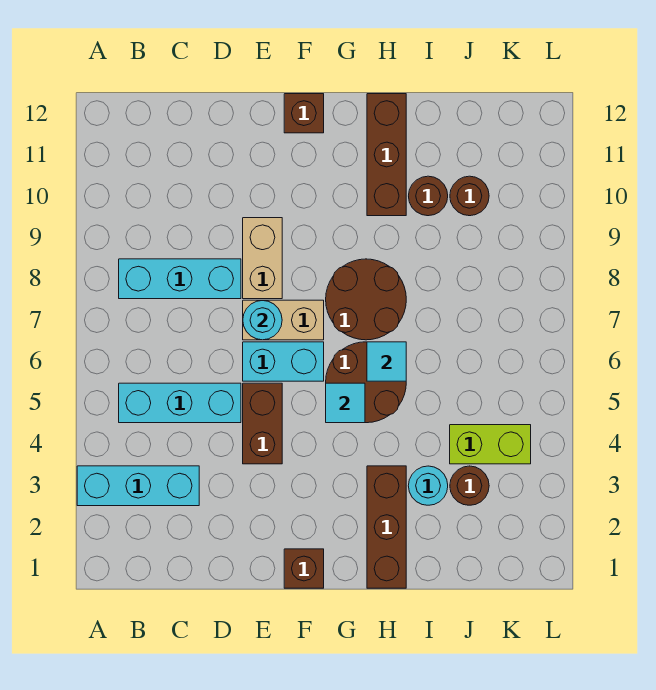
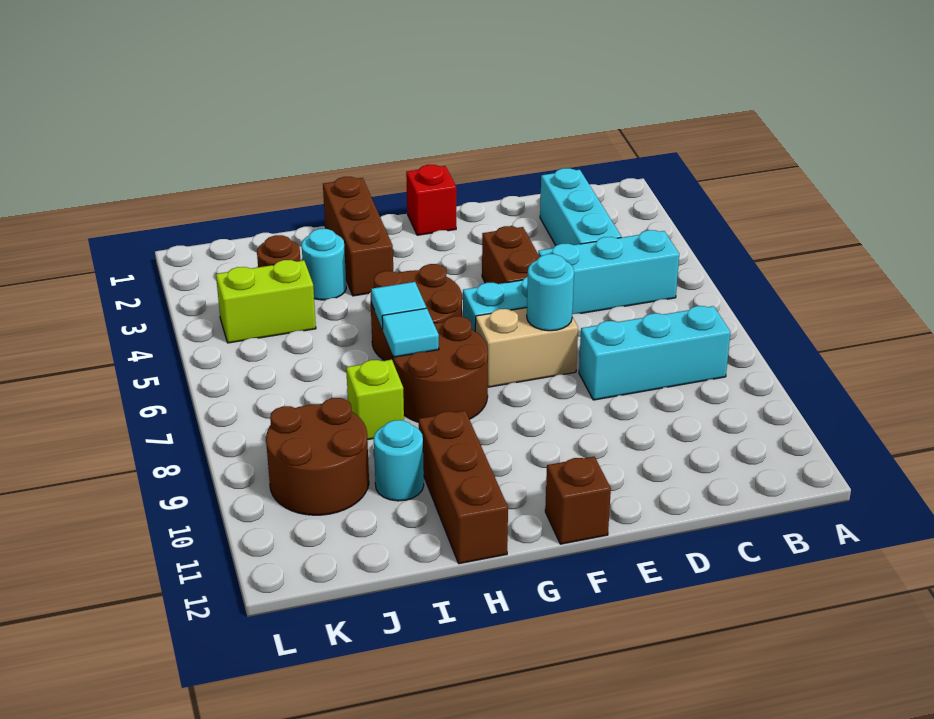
cyan brick A3:C3 level 1 -> cyan brick C2:C4 level 1
tan brick E8:E9 level 1 -> none
brown brick F1 level 1 -> red brick F1 level 1
cyan tile G5 level 2 -> cyan tile H7 level 2
none -> lime brick I8 level 1
brown round brick I10 level 1 -> cyan round brick I10 level 1
brown round brick J10 level 1 -> brown round brick J9:K10 level 1

